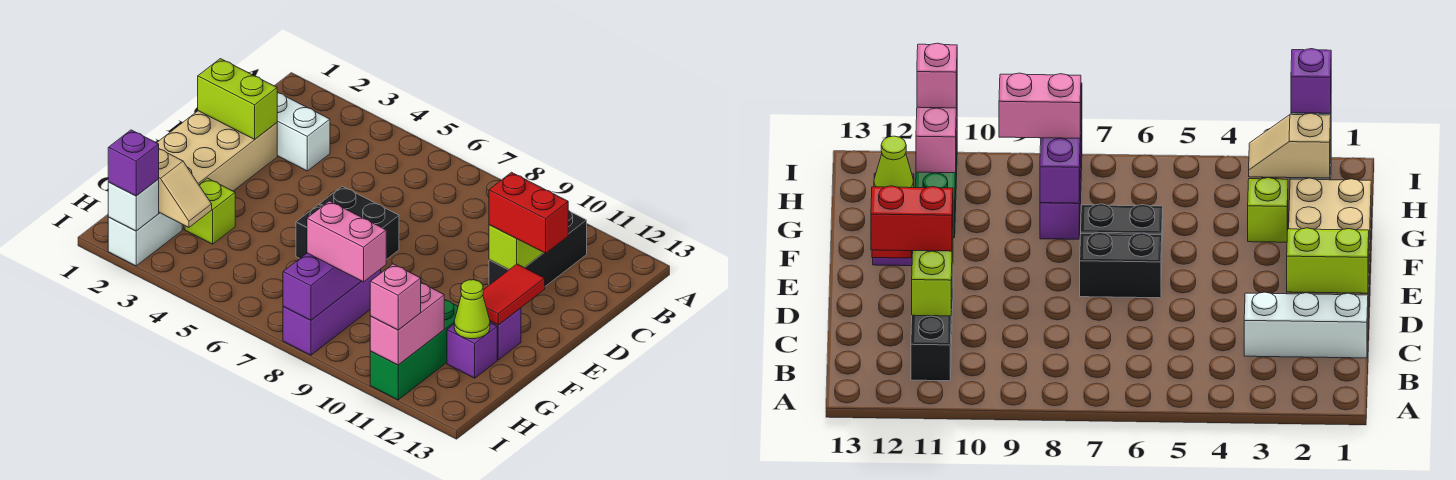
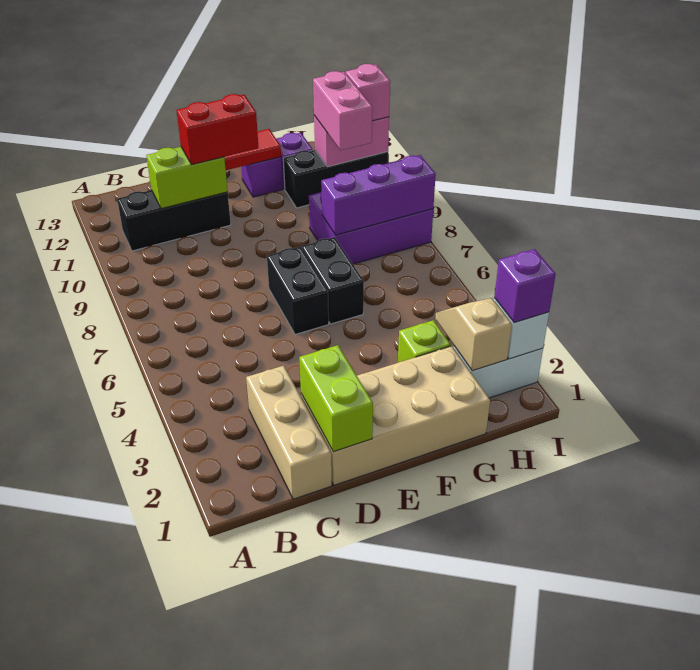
white brick C1:C3 level 1 -> tan brick C1:C3 level 1
red brick D11:D12 level 3 -> red brick D11:E11 level 3
purple brick G8:I8 level 1 -> purple brick G8:I9 level 1
green brick G11:I11 level 1 -> black brick G11:I11 level 1
lime cone G12 level 2 -> none
pink brick H8:H9 level 3 -> pink brick H10:H11 level 3

